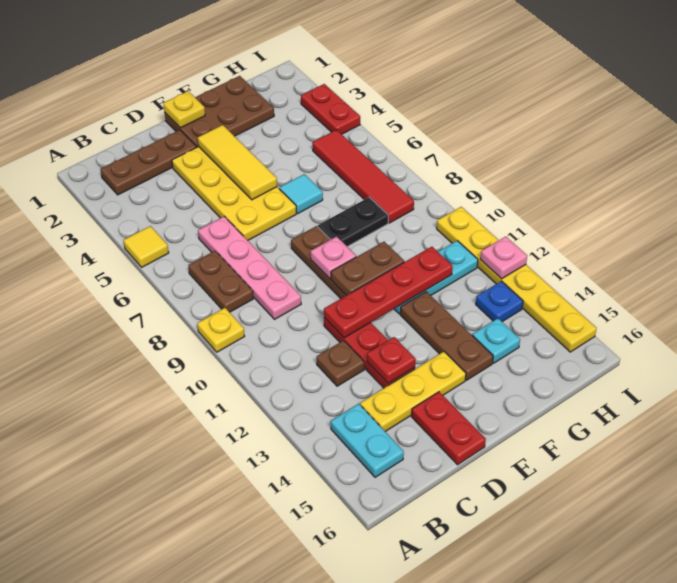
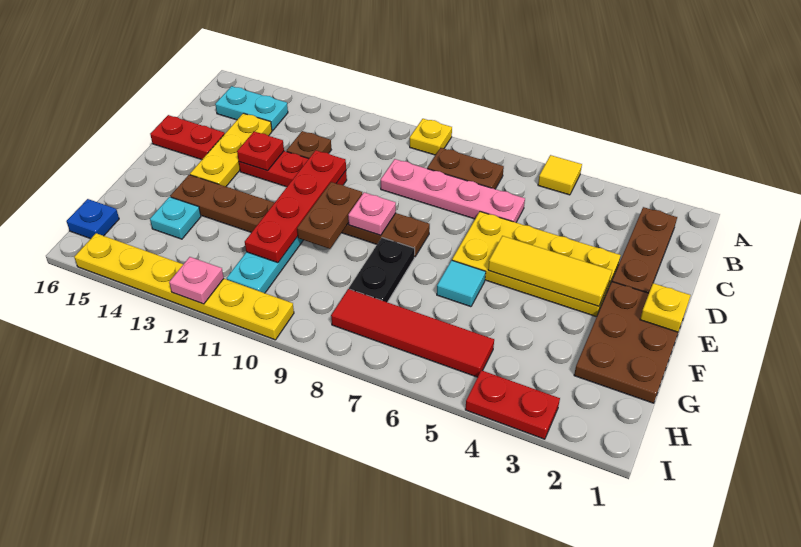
blue plate H13 level 1 -> blue plate H16 level 1

